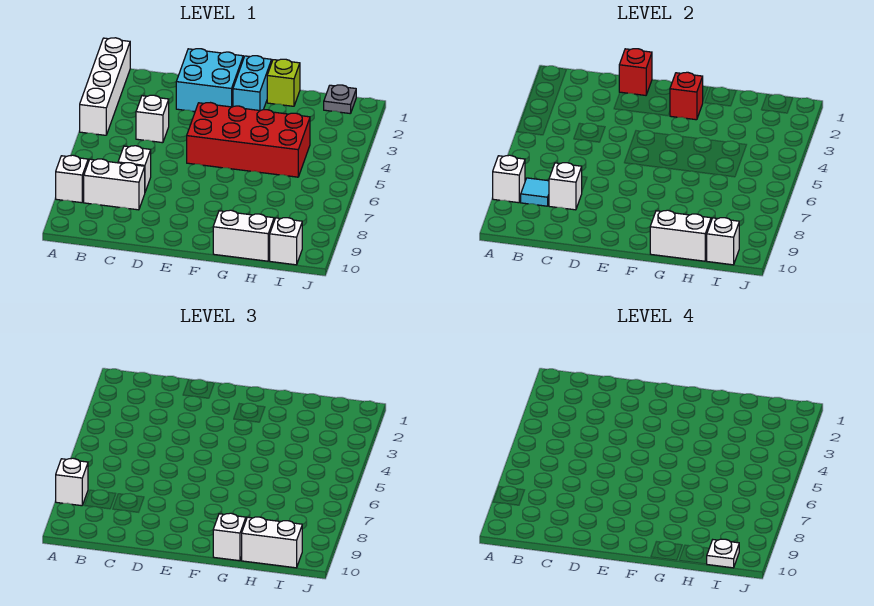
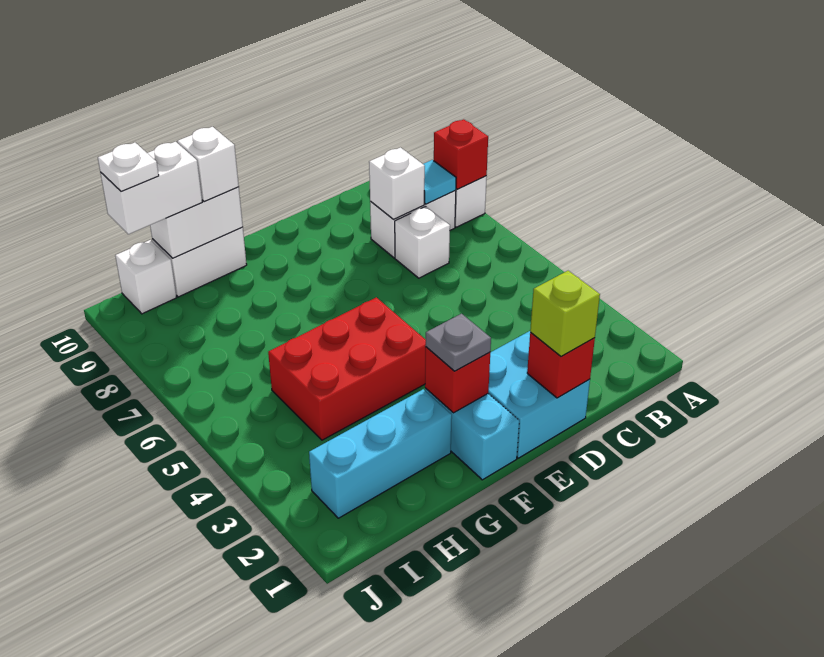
white brick A1:A4 level 1 -> none
white brick A8 level 2 -> red brick A8 level 2
white brick A8 level 3 -> none
white brick C4 level 1 -> none
red brick E4:H5 level 1 -> red brick F4:H5 level 1
lime brick G1 level 1 -> lime brick D1 level 3
none -> cyan brick G2:I2 level 1
grey plate I1 level 1 -> grey plate F2 level 3
white brick I10 level 2 -> none

